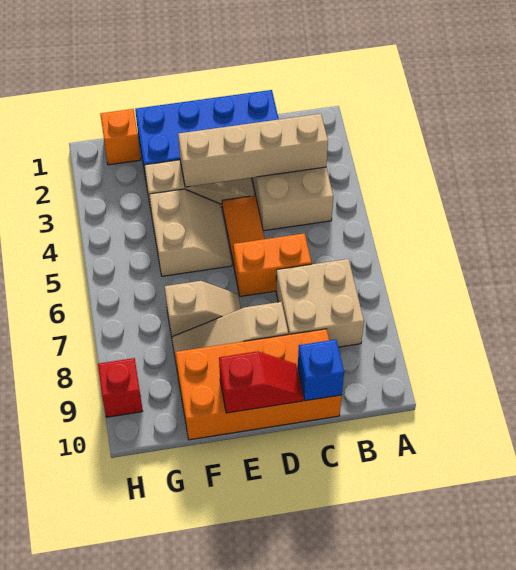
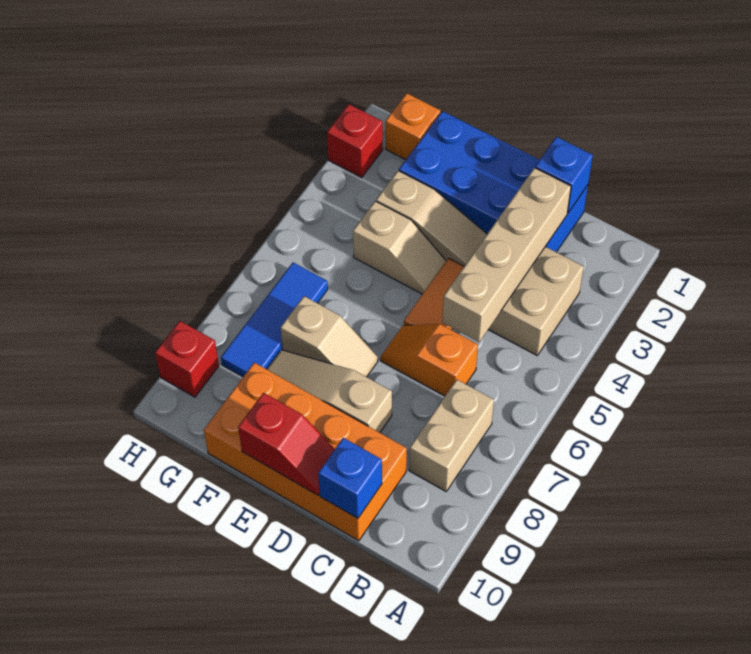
tan brick B3:E3 level 2 -> tan brick C2:C5 level 2
tan brick B7:C8 level 1 -> tan brick B7:B8 level 1
none -> blue brick C1 level 2
orange brick C6:D6 level 1 -> orange slope C6:D6 level 1 top C
tan slope E4:F5 level 1 top F -> tan slope E4:F4 level 1 top F
none -> blue tile G6:G8 level 1
none -> red brick H2 level 1

